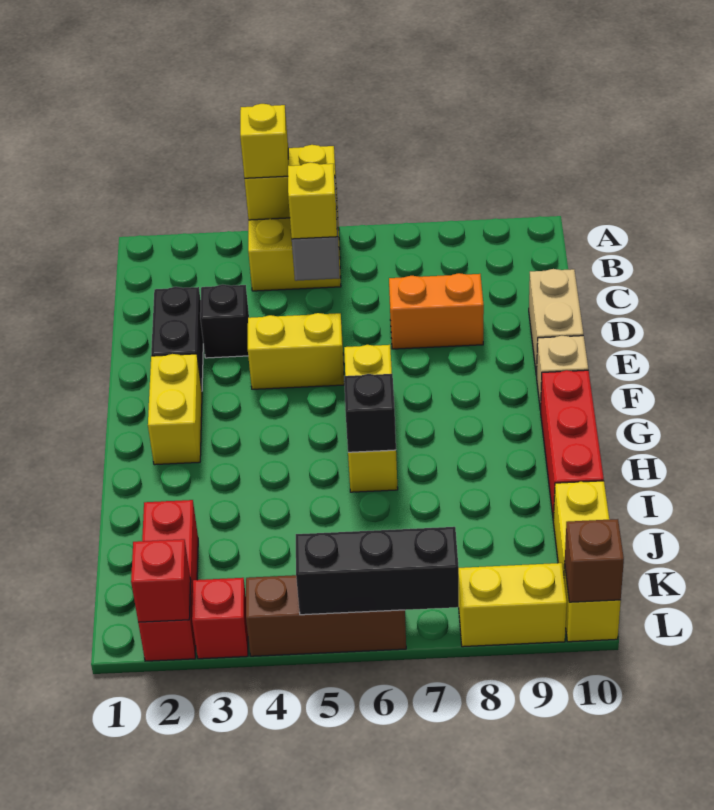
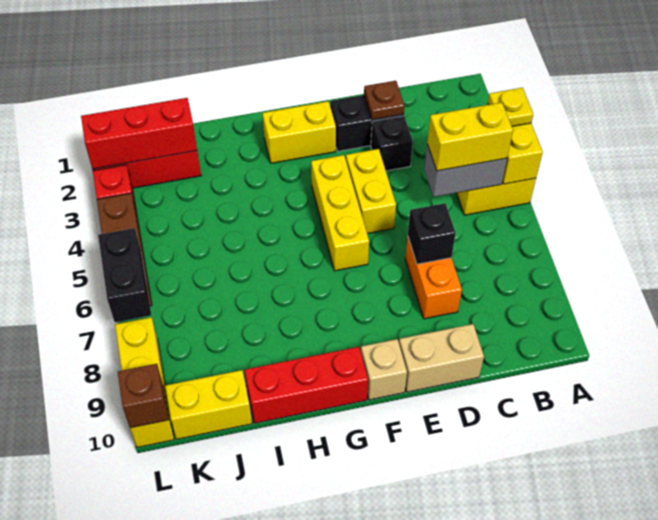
yellow brick A4 level 3 -> yellow plate A4 level 3
yellow brick C5 level 3 -> yellow brick B5:C5 level 3
none -> brown plate D2 level 2
yellow brick F6:H6 level 1 -> yellow brick F4:F6 level 1
black brick H6 level 2 -> black brick D7 level 2
red brick L2 level 2 -> red brick J2:L2 level 2
black brick L5:L7 level 2 -> black brick L6:L7 level 2

